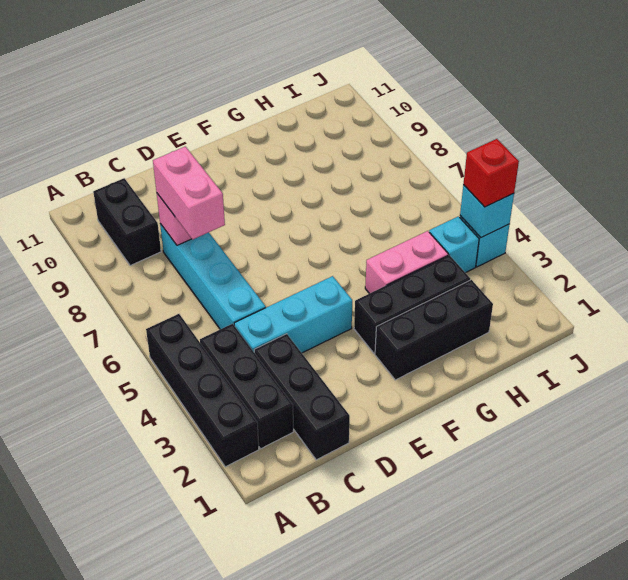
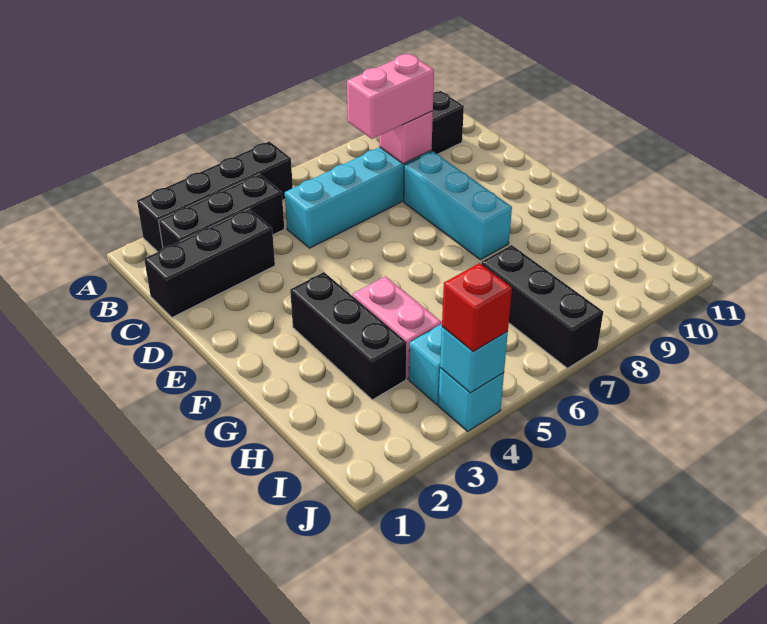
cyan brick C4:E4 level 1 -> cyan brick D8:F8 level 1
black brick F2:H2 level 1 -> black brick H7:J7 level 1

